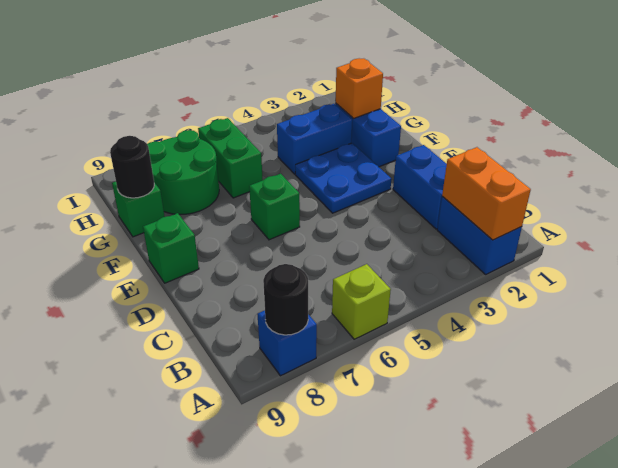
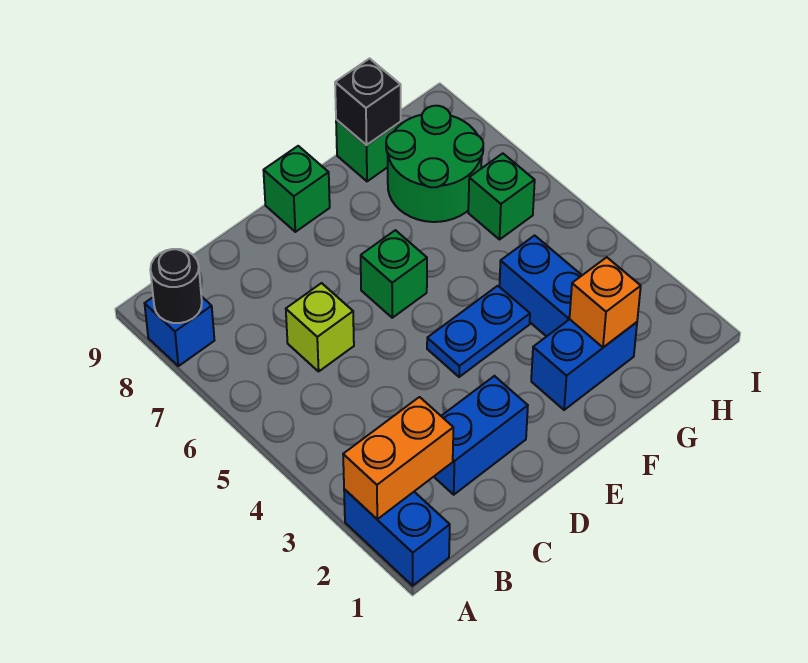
blue brick A2:B2 level 1 -> blue brick A1:A2 level 1
lime brick A6 level 1 -> lime brick C6 level 1
blue plate E3:F4 level 1 -> blue plate E4:F4 level 1
green brick G6:H6 level 1 -> green brick H6 level 1
black round brick G9 level 2 -> black brick G9 level 2

